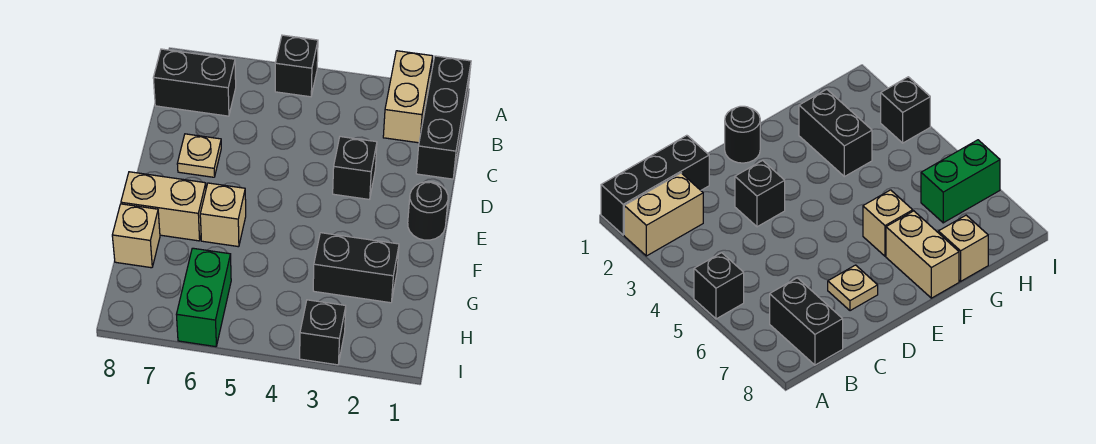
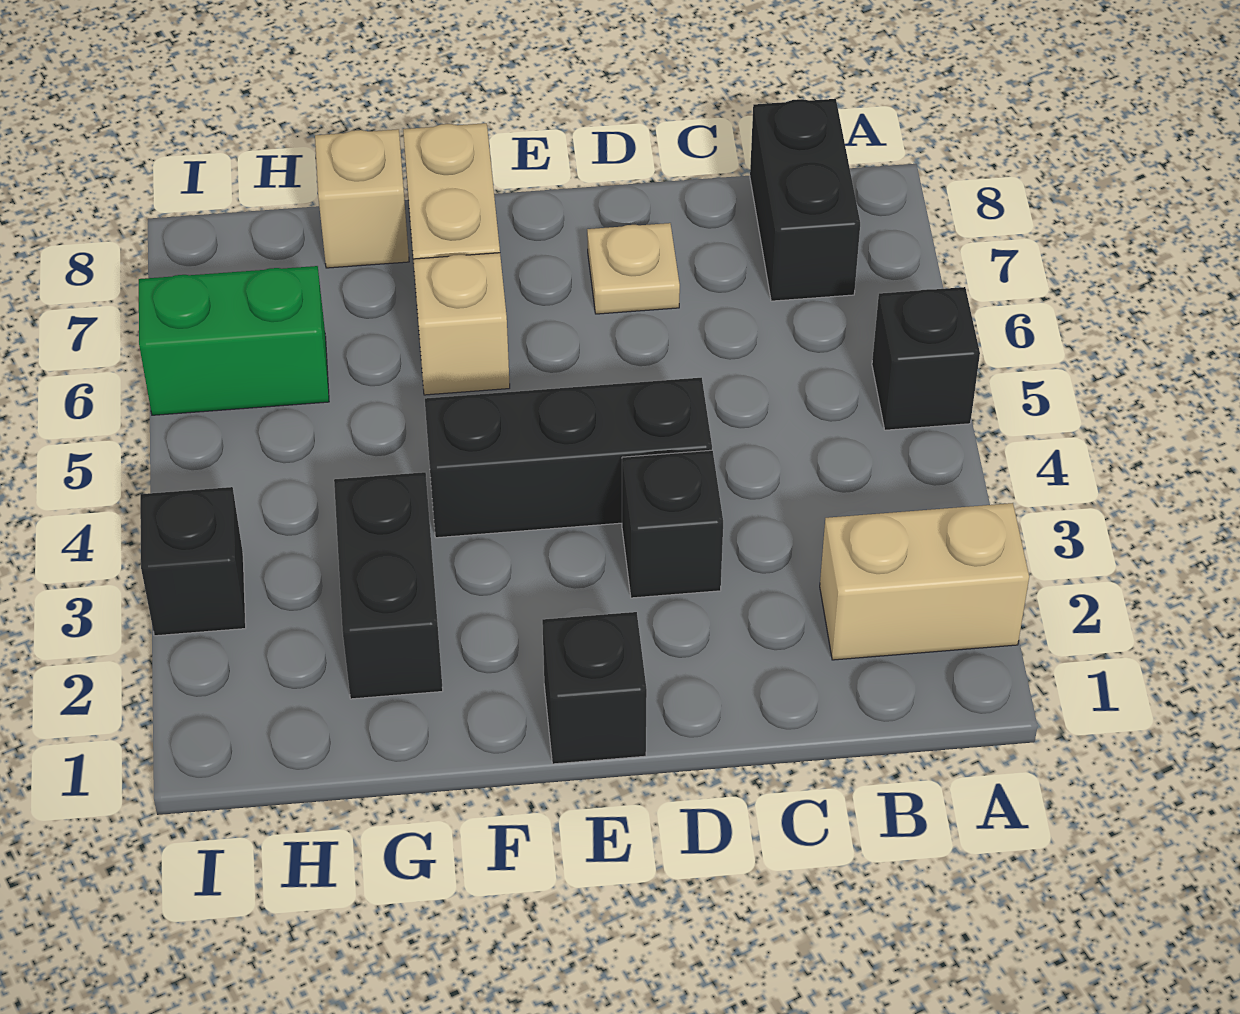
black brick A1:C1 level 1 -> black brick D4:F4 level 1
black round brick E1 level 1 -> black brick E1 level 1

